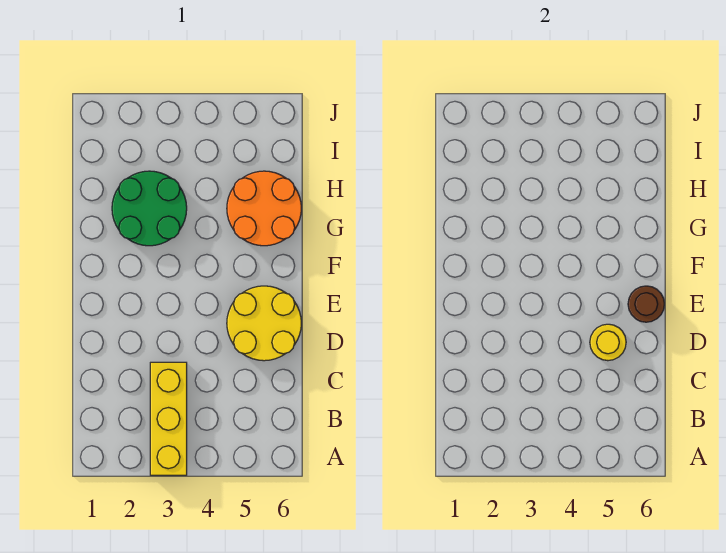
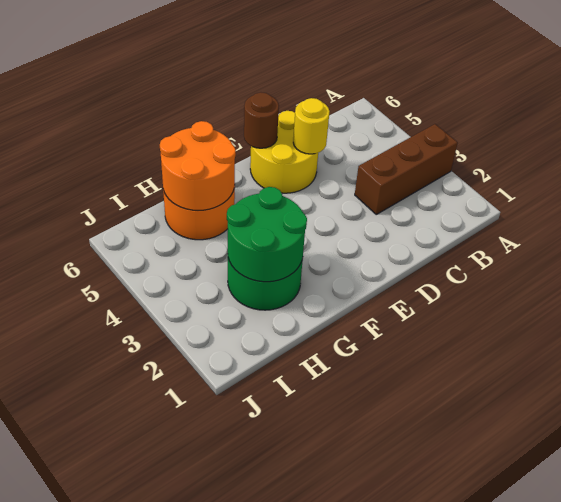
yellow brick A3:C3 level 1 -> brown brick A3:C3 level 1
none -> green round brick G2:H3 level 2
none -> orange round brick G5:H6 level 2

